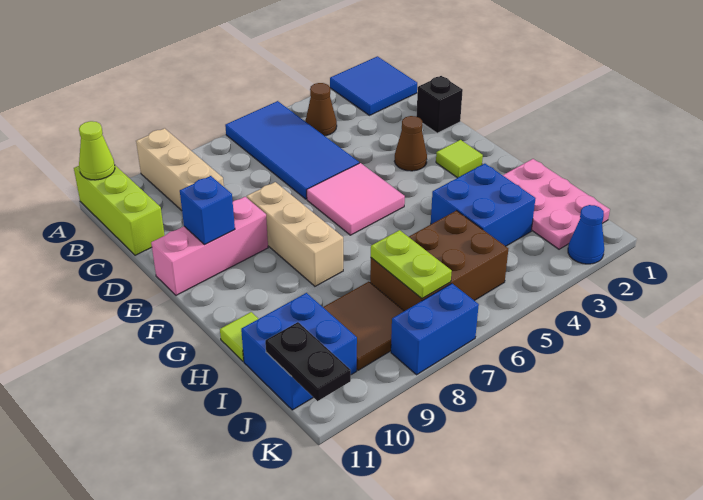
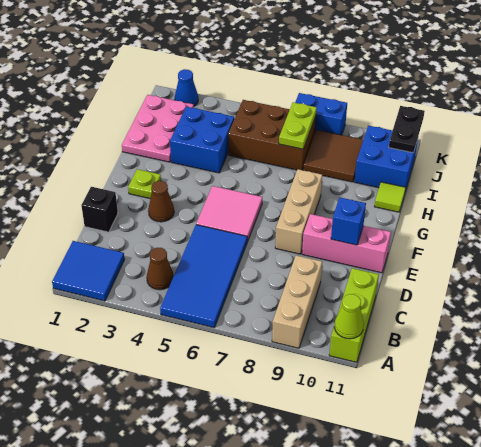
lime tile F2 level 1 -> lime plate F2 level 1

